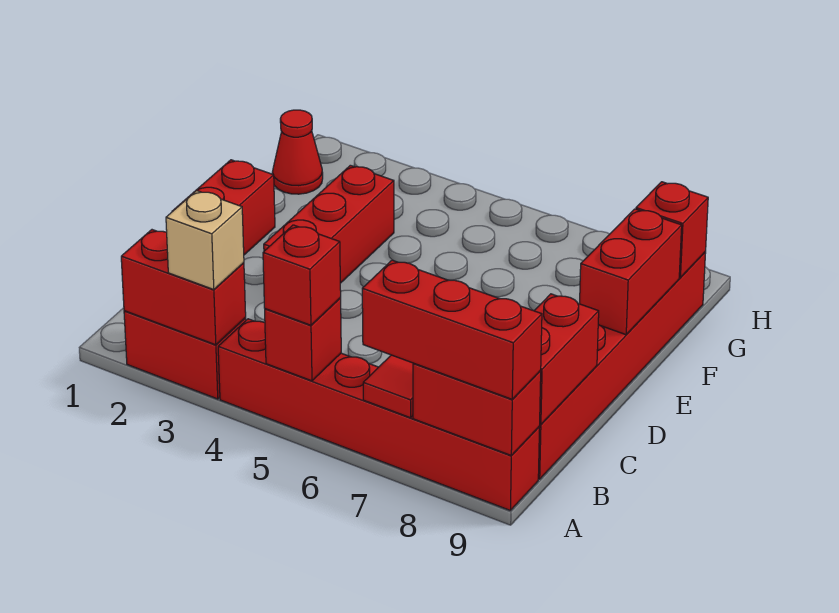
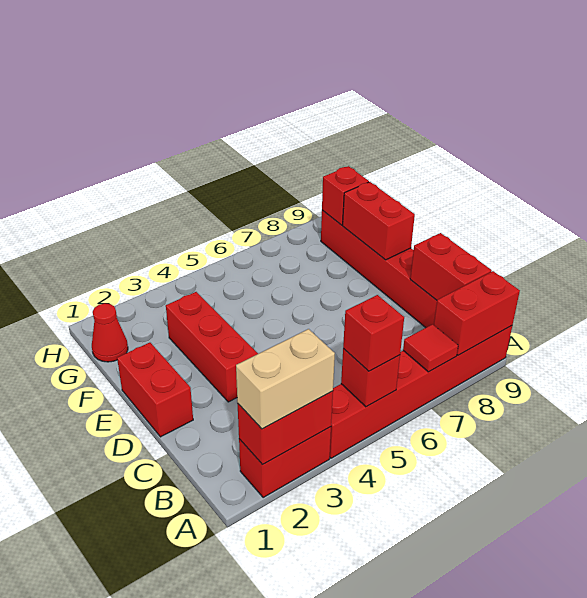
tan brick A3 level 3 -> tan brick A2:A3 level 3
red brick A7:A9 level 3 -> none

